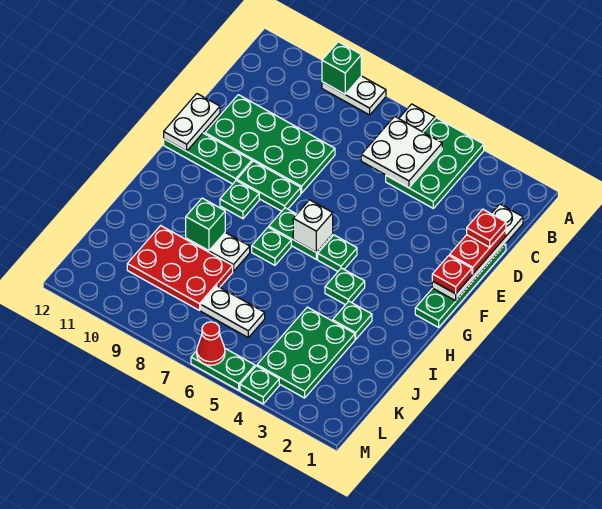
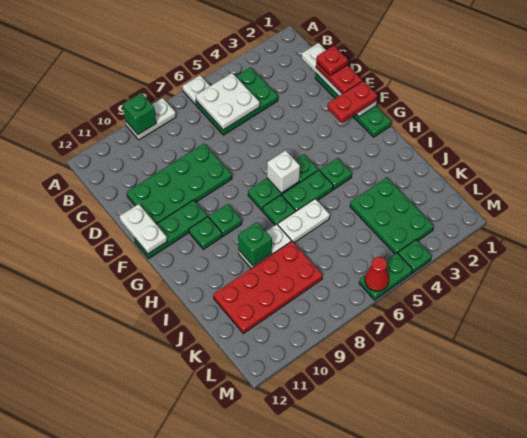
green plate A4:C5 level 1 -> green plate B4:C6 level 1
red plate F1 level 3 -> red plate F1:F2 level 3
green plate F8:F9 level 1 -> green plate H5:H6 level 1
green plate I3 level 1 -> green plate G10 level 1
red plate J8:K10 level 1 -> red plate J8:K11 level 1
white plate K6:K7 level 1 -> white plate I6:I7 level 1

